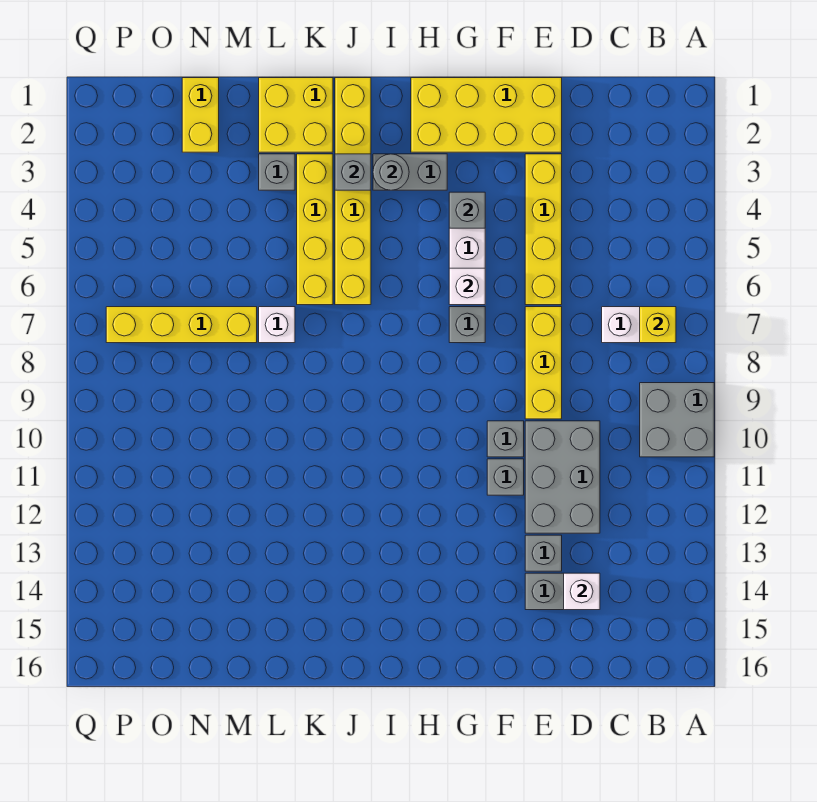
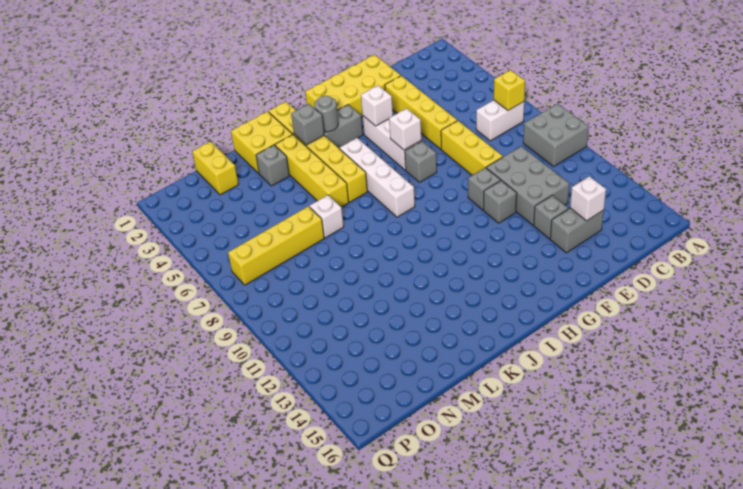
grey brick G4 level 2 -> white brick G4 level 2
none -> white brick I5:I8 level 1

